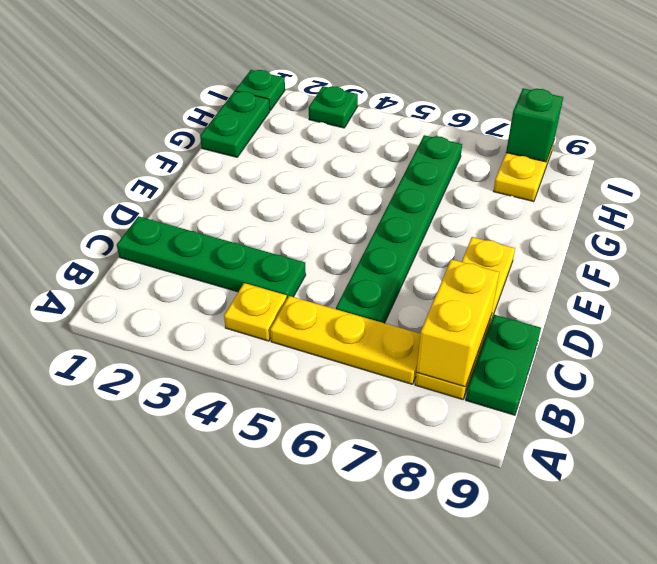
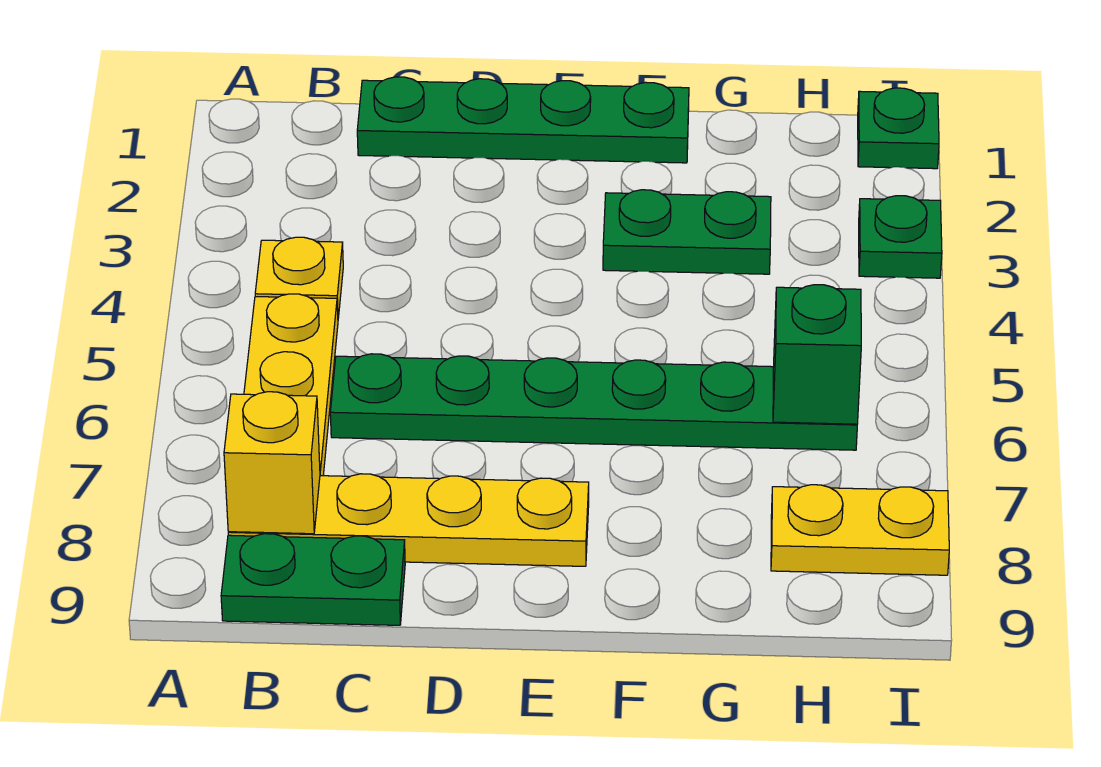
yellow brick B8:C8 level 2 -> yellow brick B8 level 2
green plate C1:C4 level 1 -> green plate C1:F1 level 1
green plate G1:H1 level 1 -> green plate F3:G3 level 1
green brick I8 level 2 -> green brick H6 level 2

